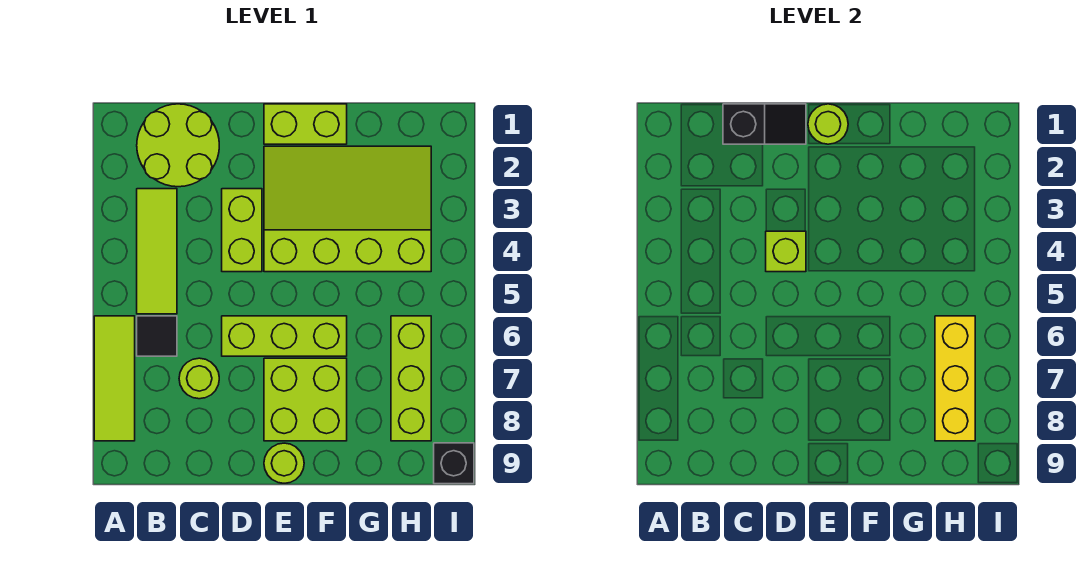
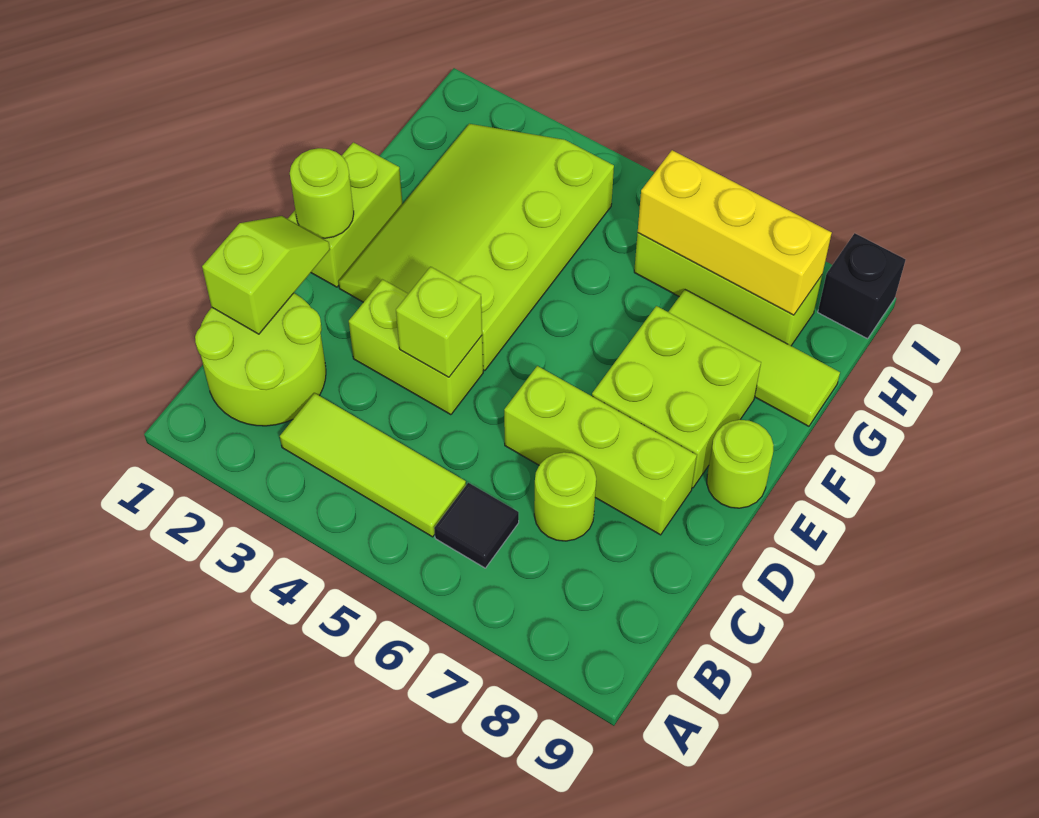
lime tile A6:A8 level 1 -> lime tile G7:G9 level 1
black slope C1:D1 level 2 top C -> lime slope C1:D1 level 2 top C
lime brick D6:F6 level 1 -> lime brick D6:D8 level 1

